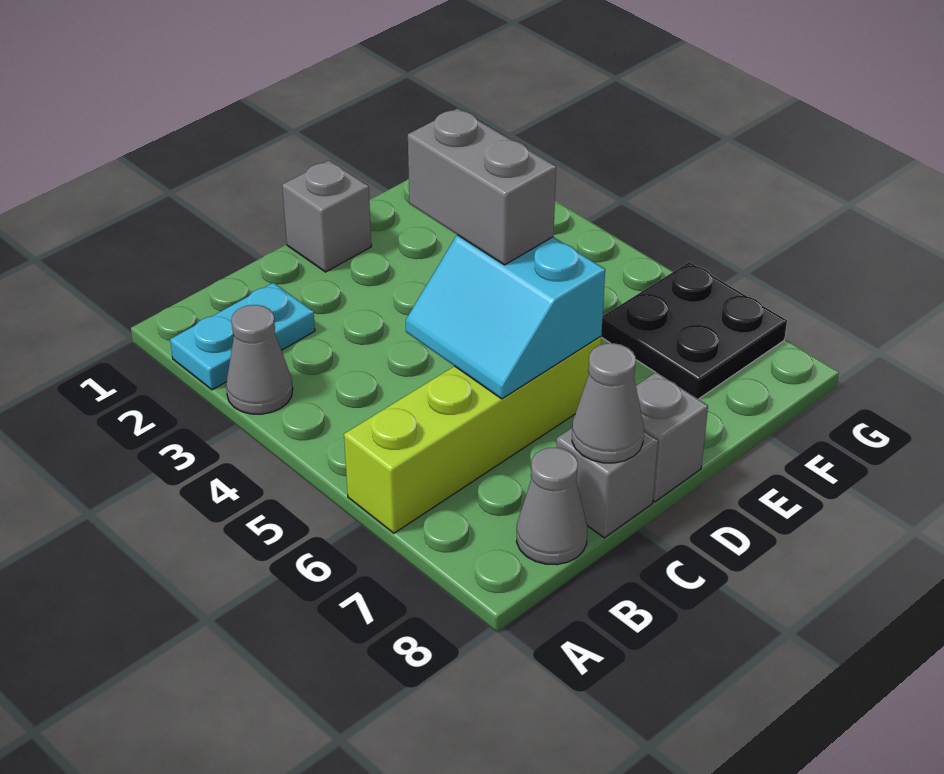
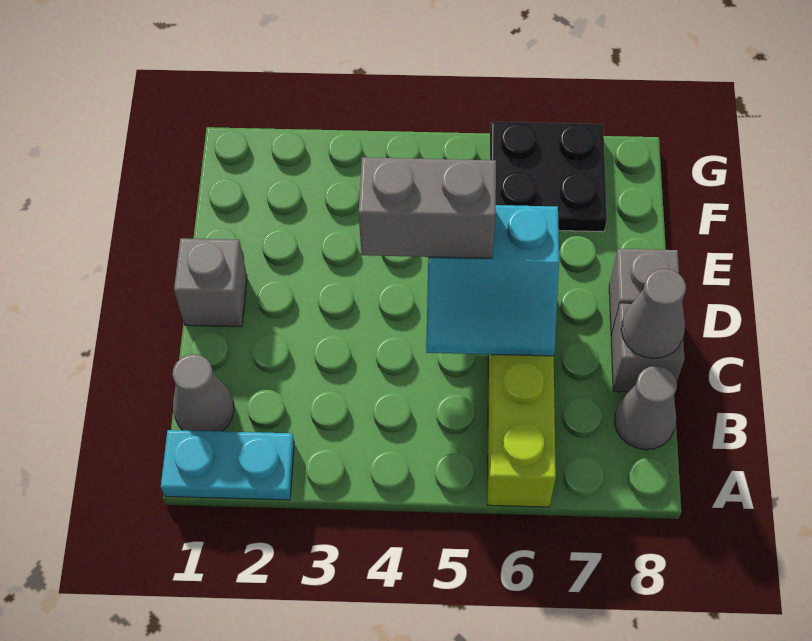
cyan plate A2:B2 level 1 -> cyan plate A1:A2 level 1
grey cone A3 level 1 -> grey cone B1 level 1

